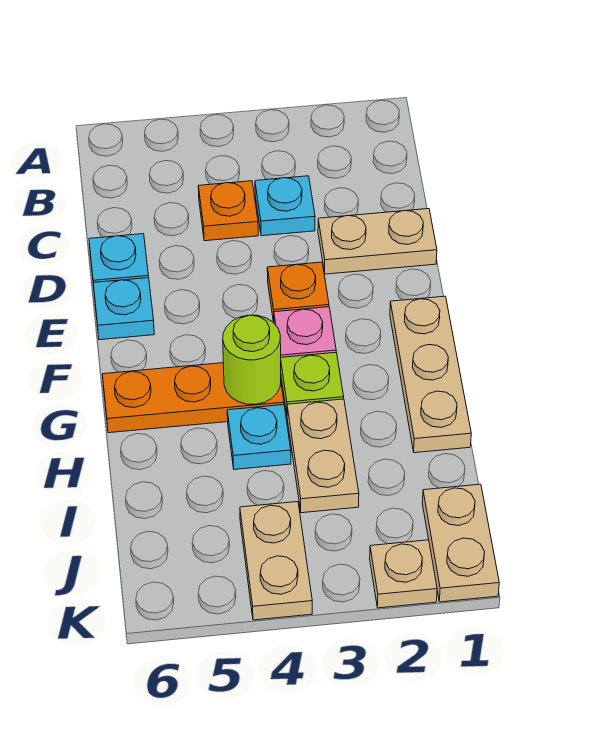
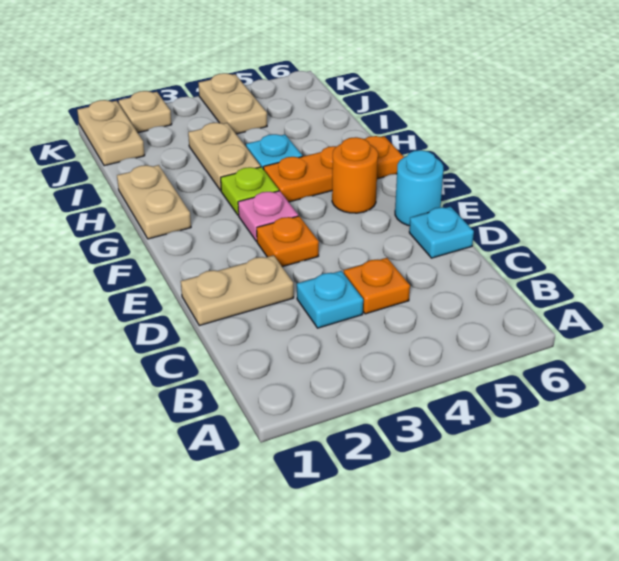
cyan plate E6 level 1 -> cyan round brick E6 level 1
tan plate F1:H1 level 1 -> tan plate G1:H1 level 1
none -> orange round brick F5 level 1
lime round brick G4 level 2 -> none

